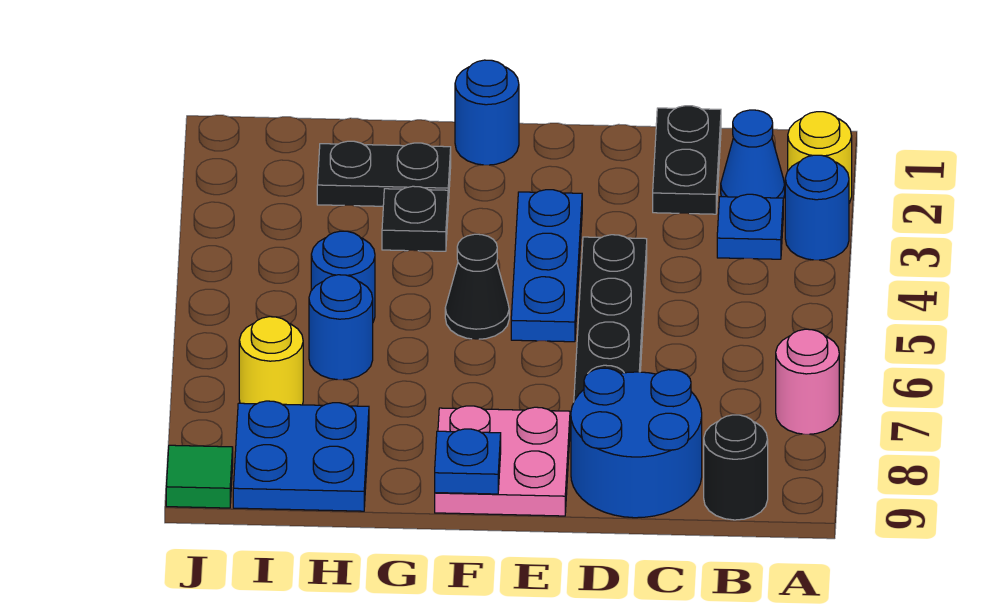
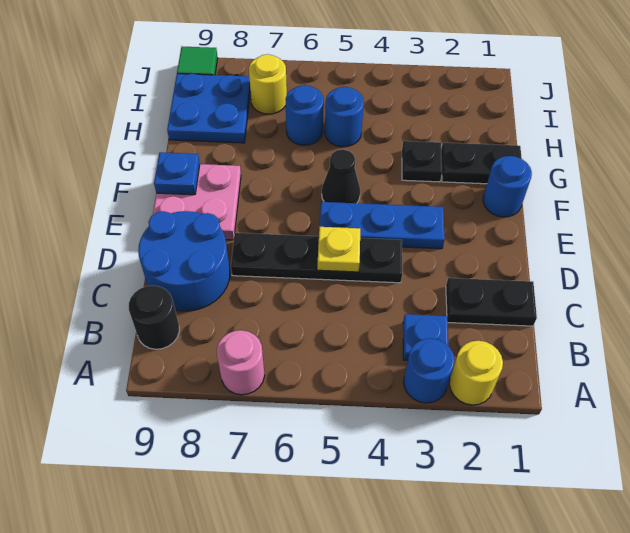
blue cone B2 level 1 -> none
none -> yellow plate D5 level 2
black plate G2:H2 level 1 -> black plate G1:G2 level 1

